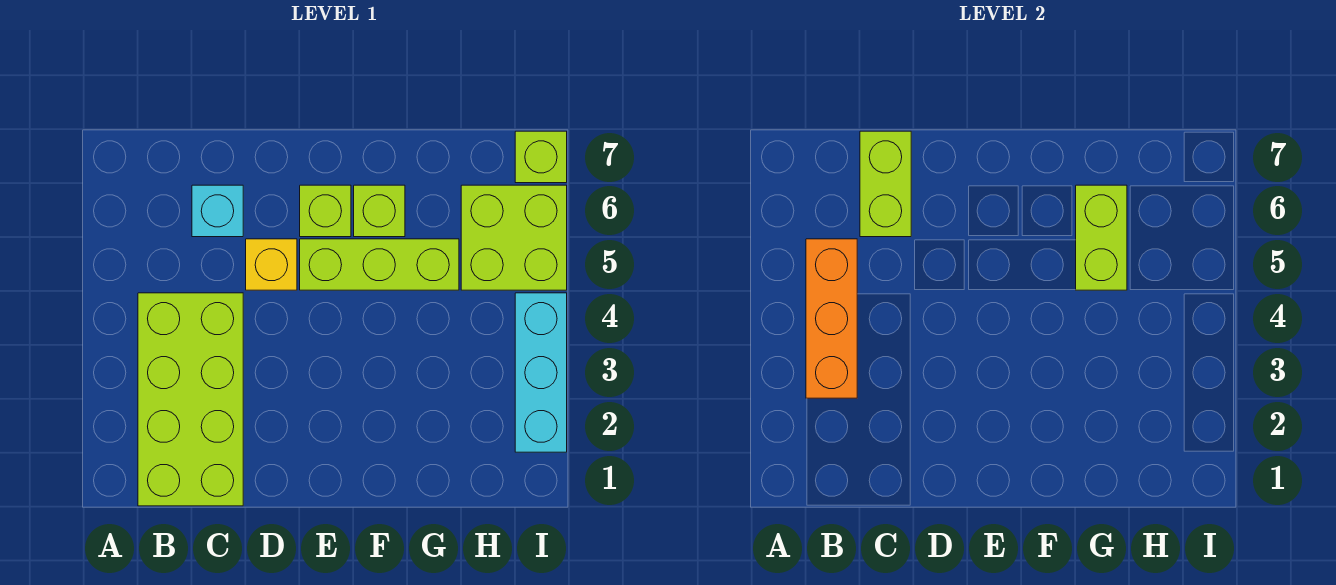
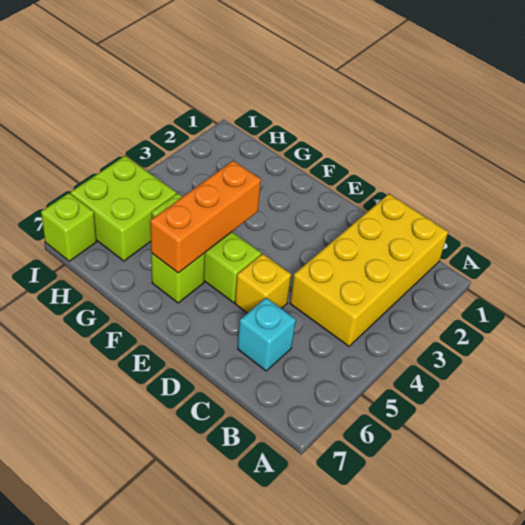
lime brick B1:C4 level 1 -> yellow brick B1:C4 level 1
orange brick B3:B5 level 2 -> orange brick F4:F6 level 2
lime brick C6:C7 level 2 -> none
lime brick E6 level 1 -> none
lime brick G5:G6 level 2 -> none
cyan brick I2:I4 level 1 -> none

